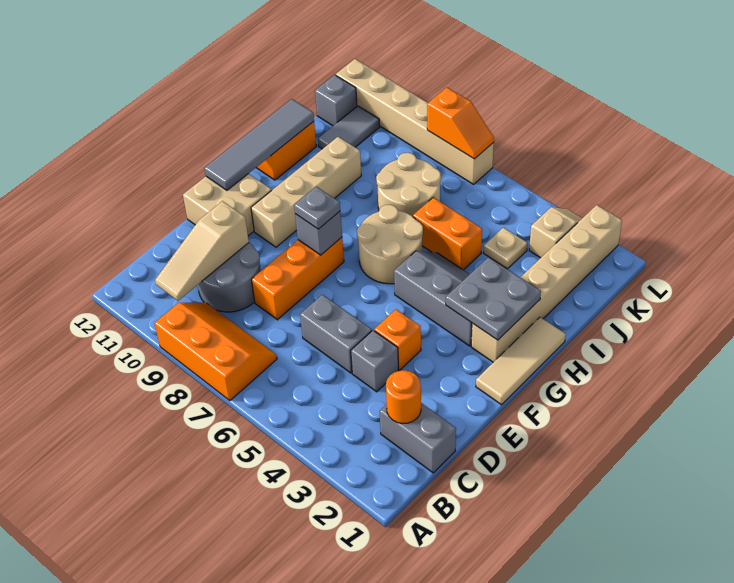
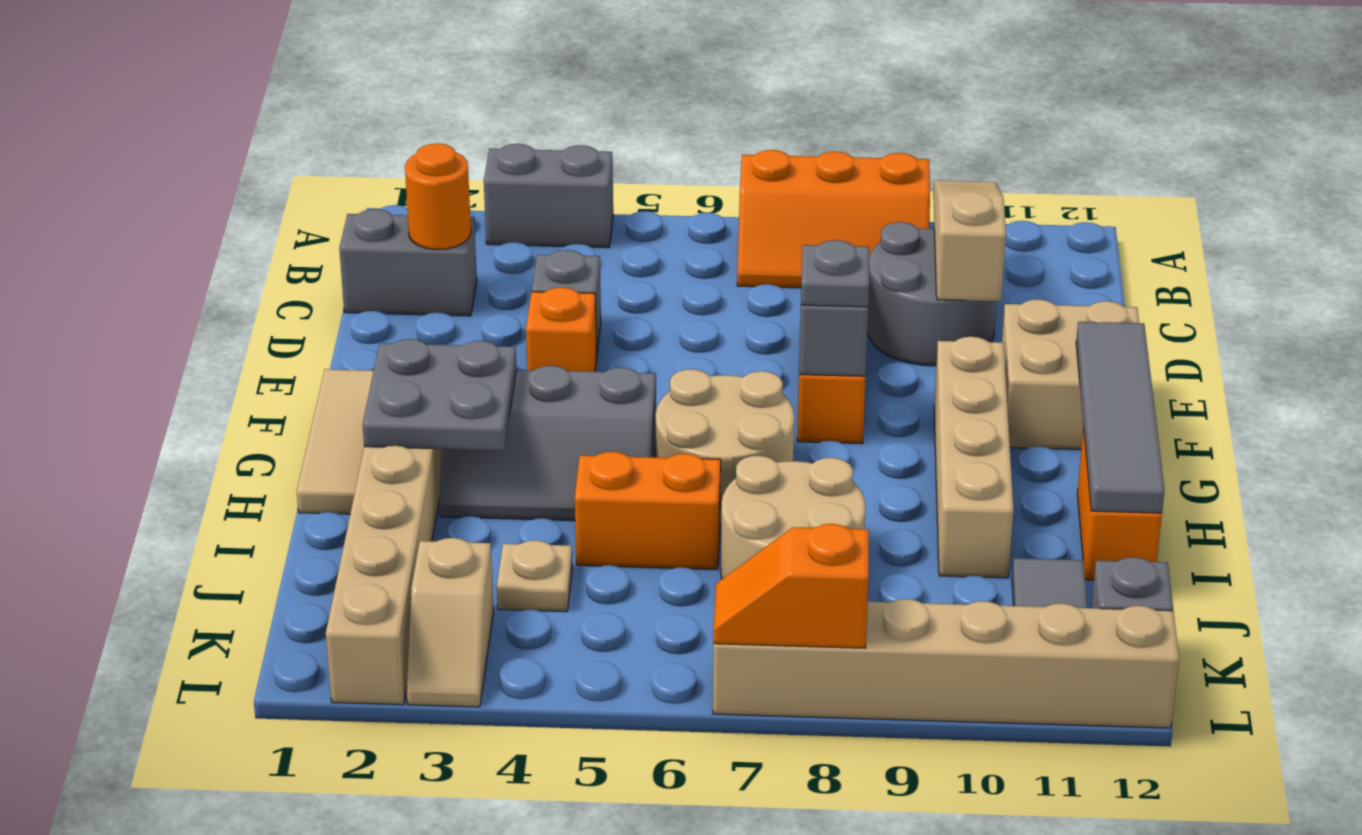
grey brick D5:D6 level 1 -> grey brick A3:A4 level 1

